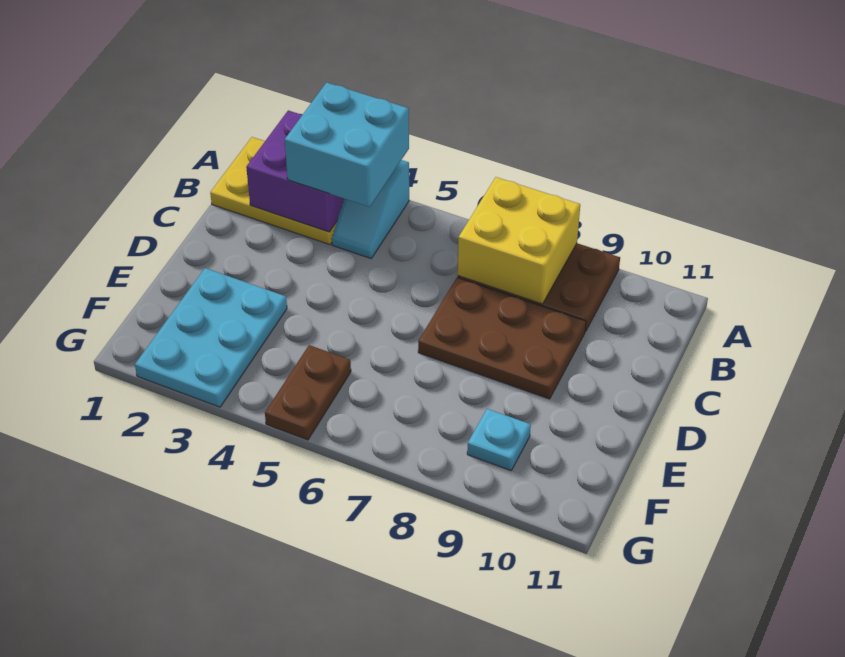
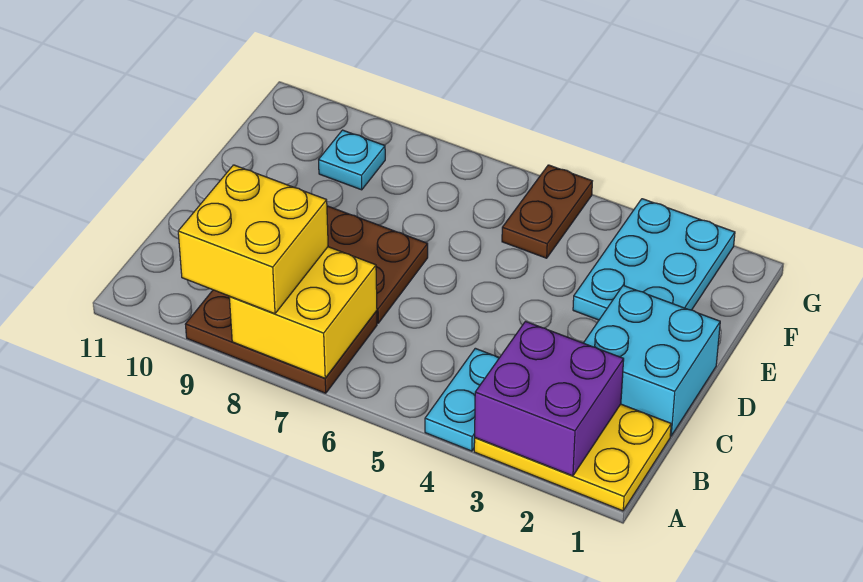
cyan brick A3:B4 level 3 -> cyan brick C1:D2 level 1
cyan slope A4:B4 level 1 top A -> cyan plate A4:B4 level 1
none -> yellow brick A8:B9 level 3

